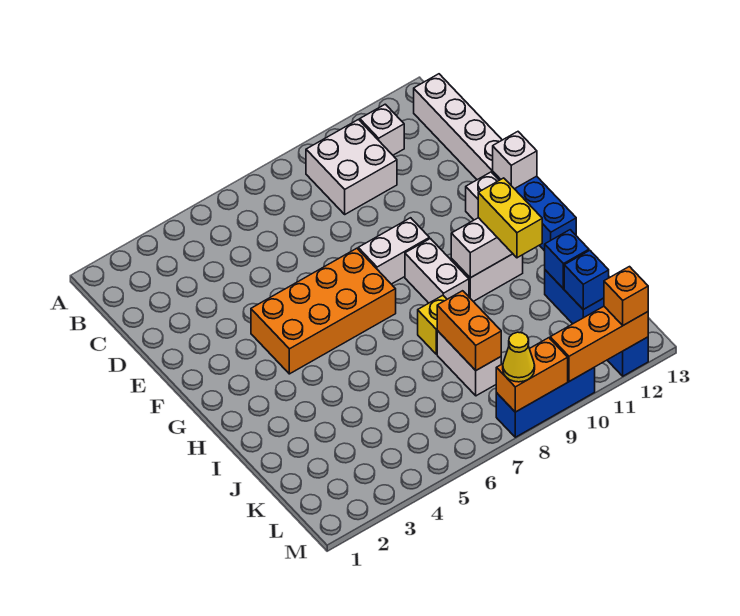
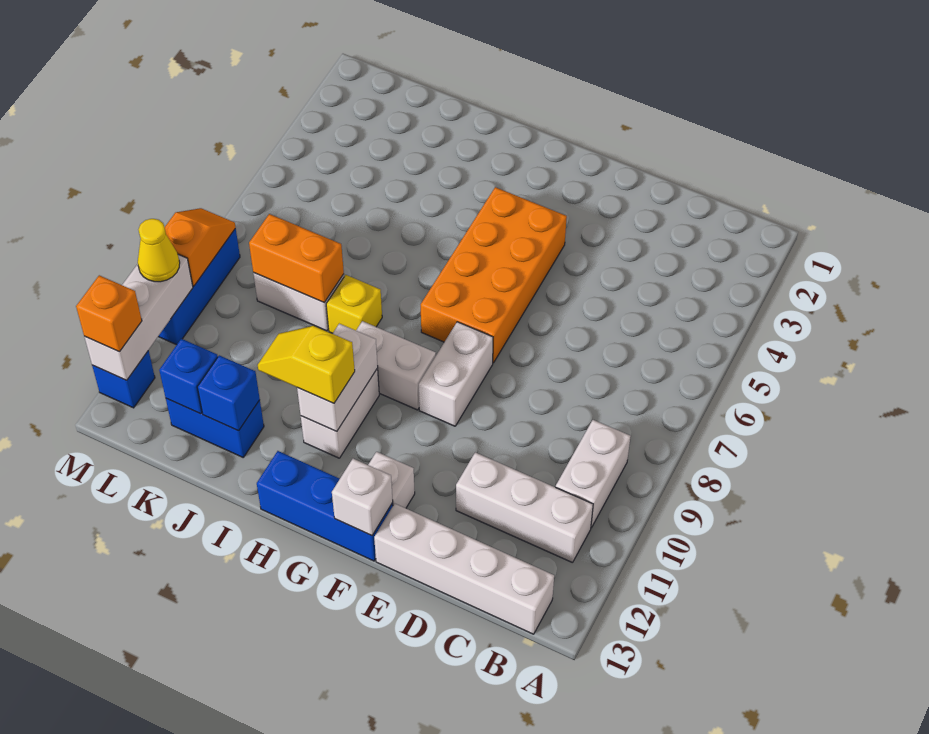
white brick B9:C10 level 1 -> white brick B9:B10 level 1
white brick B11 level 1 -> white brick B11:D11 level 1
yellow brick H11:I11 level 3 -> yellow slope H11:I11 level 3 top H
orange brick M8:M9 level 2 -> orange slope M8:M9 level 2 top 9
yellow cone M8 level 3 -> yellow cone M10 level 3
orange brick M10:M12 level 2 -> white brick M10:M12 level 2

